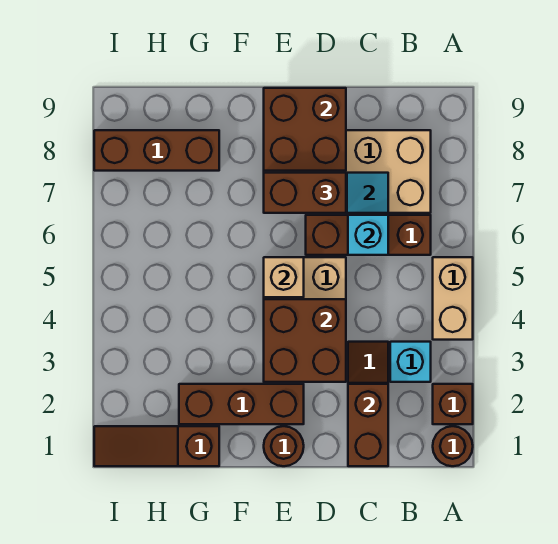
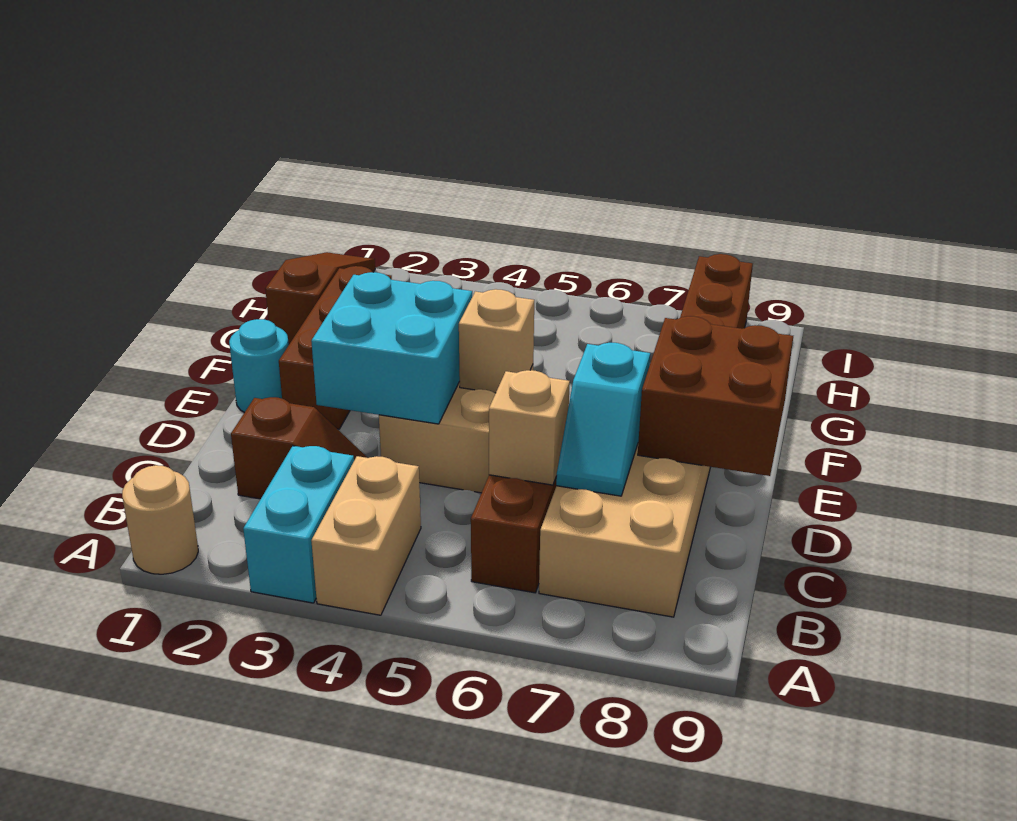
brown round brick A1 level 1 -> tan round brick A1 level 1
brown brick A2 level 1 -> none
tan brick A4:A5 level 1 -> tan brick A4:B4 level 1
cyan brick B3 level 1 -> cyan brick A3:B3 level 1
brown brick C1:C2 level 2 -> none
cyan brick C6 level 2 -> tan brick C6 level 2
brown brick D3:E4 level 2 -> cyan brick D3:E4 level 2
brown brick D7:E7 level 3 -> none
brown round brick E1 level 1 -> cyan round brick E1 level 1

